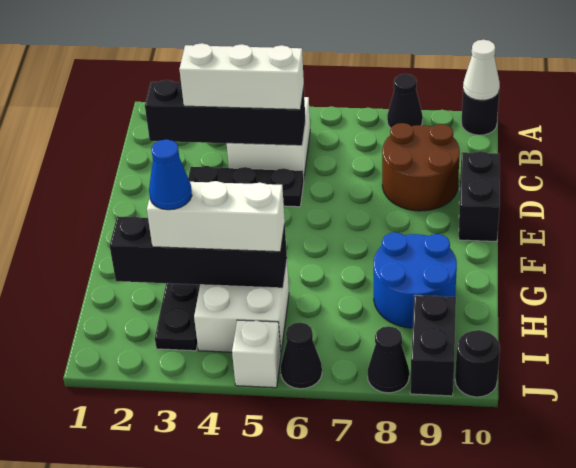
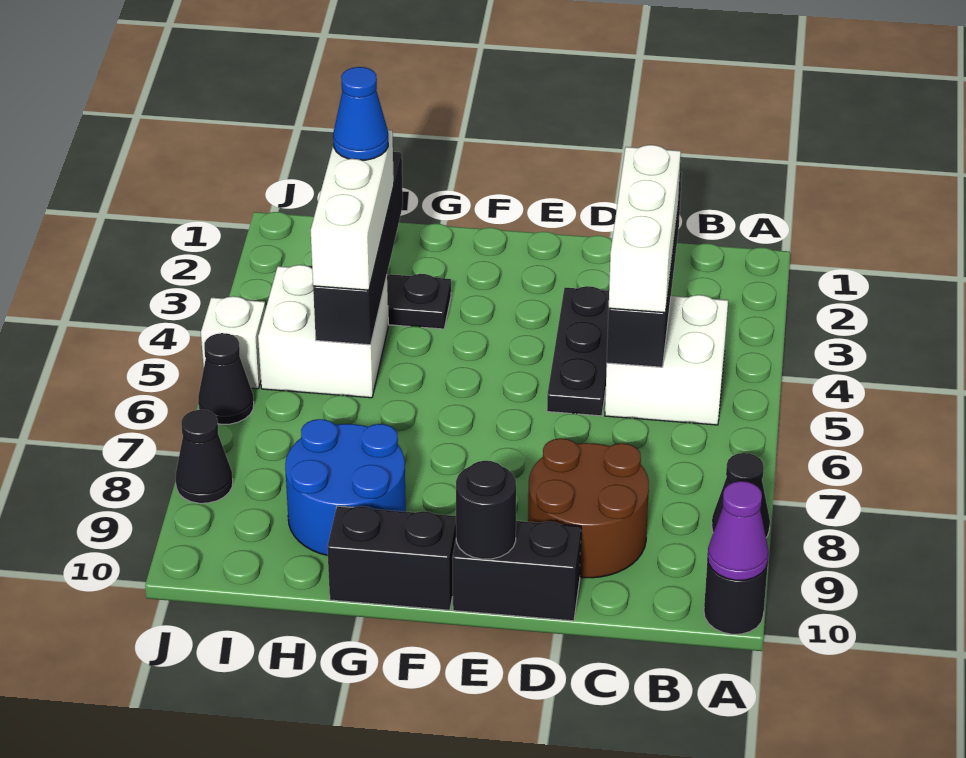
white cone A10 level 2 -> purple cone A10 level 2
black brick I9:J9 level 1 -> black brick F10:G10 level 1
black round brick J10 level 1 -> black round brick E10 level 2

